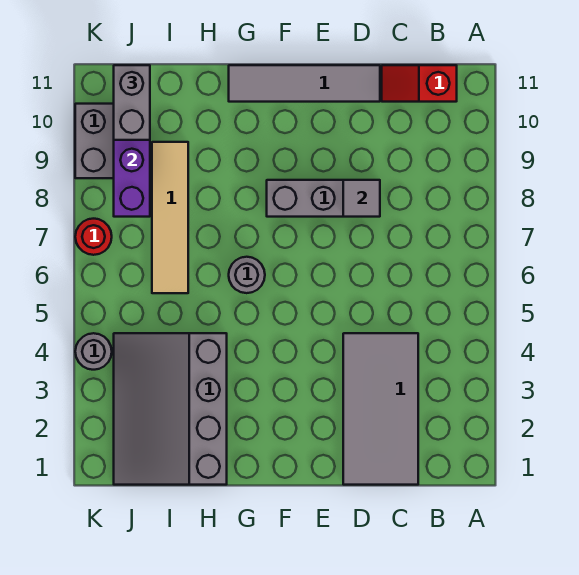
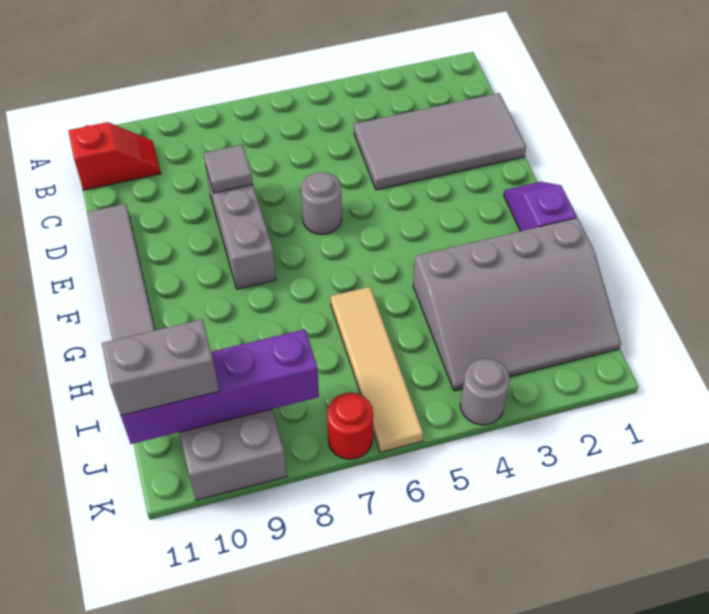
red slope B11:C11 level 1 top B -> red slope B10:B11 level 1 top 11
none -> purple slope F1:G1 level 1 top G
grey round brick G6 level 1 -> grey round brick E6 level 1
tan tile I6:I9 level 1 -> tan tile H6:K6 level 1

